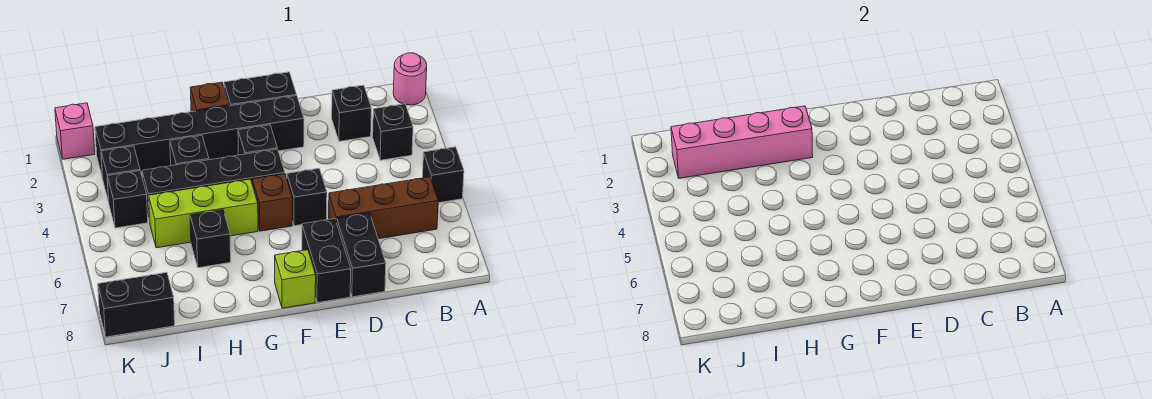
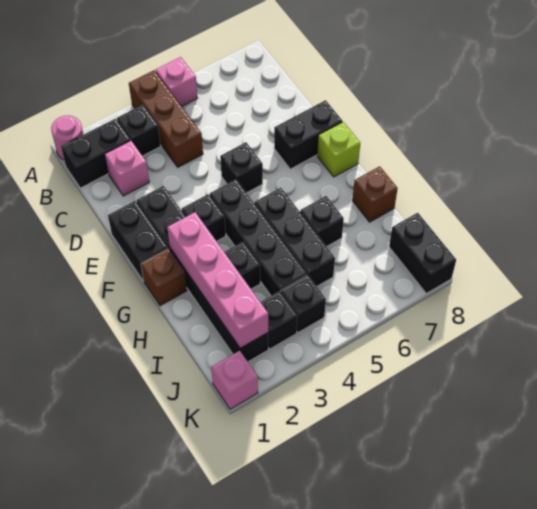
black brick A5 level 1 -> pink brick A5 level 1
brown brick B6:D6 level 1 -> brown brick A4:C4 level 1
black brick C2 level 1 -> pink brick C2 level 1
black brick D7:D8 level 1 -> black brick B1:B2 level 1
brown brick F5 level 1 -> brown brick H8 level 1
lime brick G5:I5 level 1 -> black brick G5:I5 level 1

